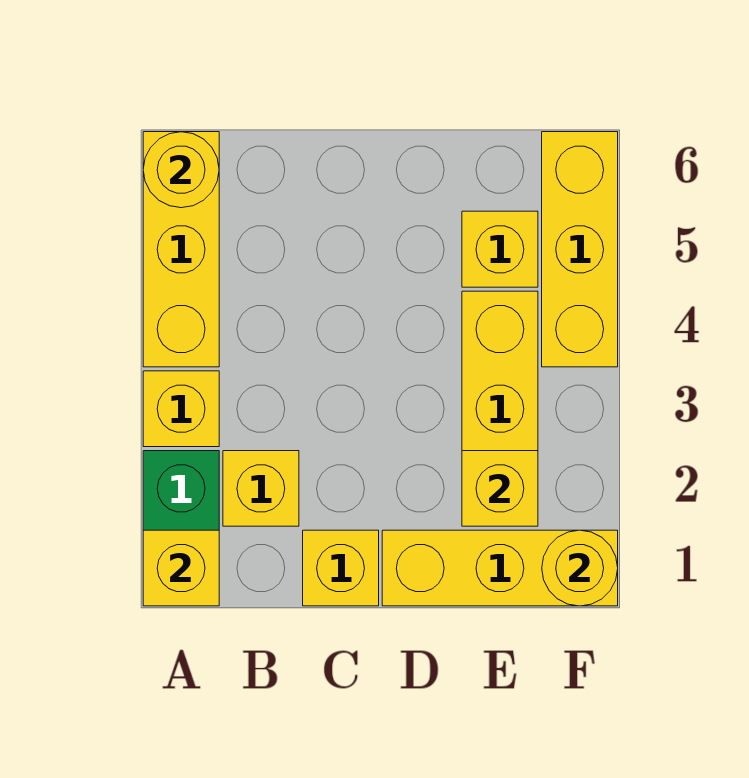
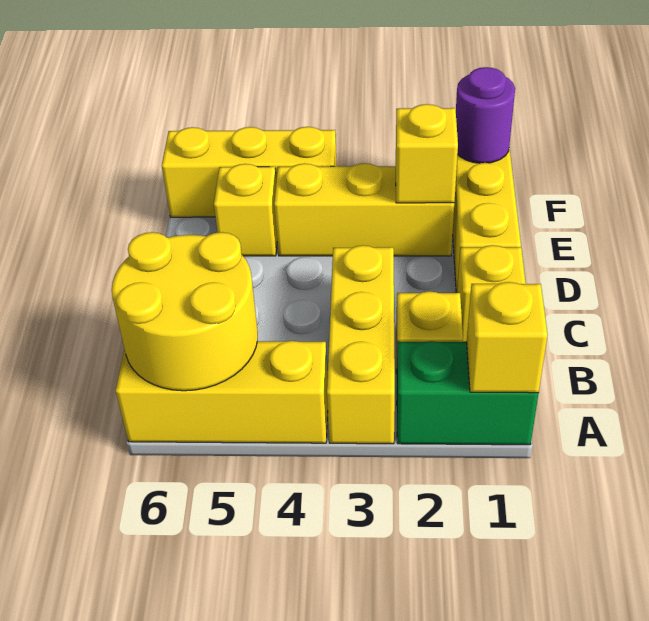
yellow brick A3 level 1 -> yellow brick A3:C3 level 1
yellow round brick A6 level 2 -> yellow round brick A5:B6 level 2
yellow round brick F1 level 2 -> purple round brick F1 level 2

